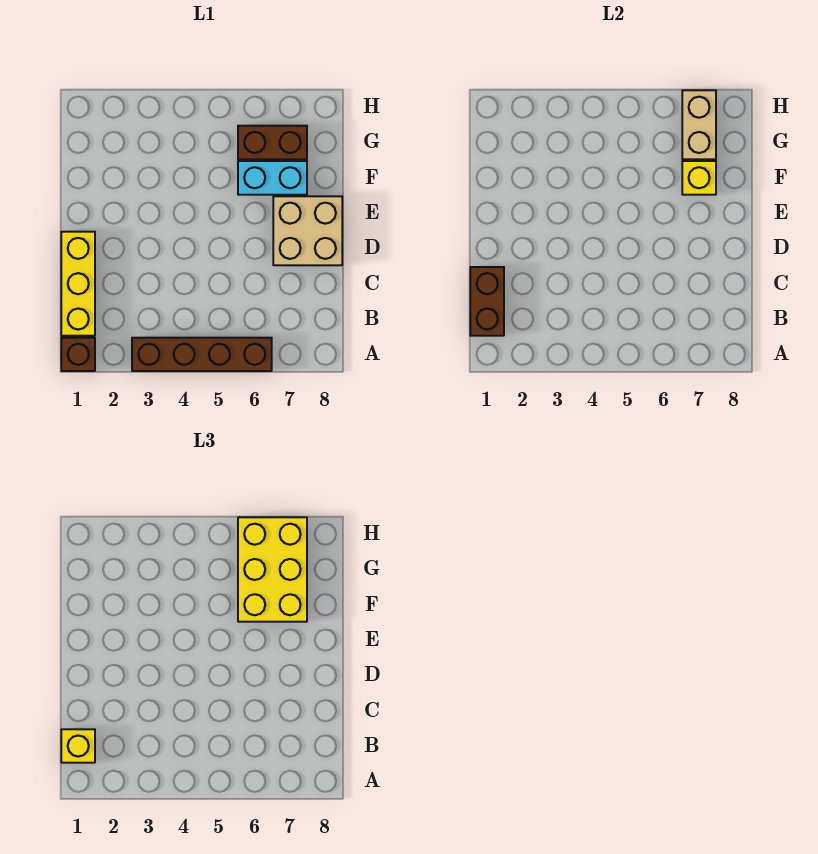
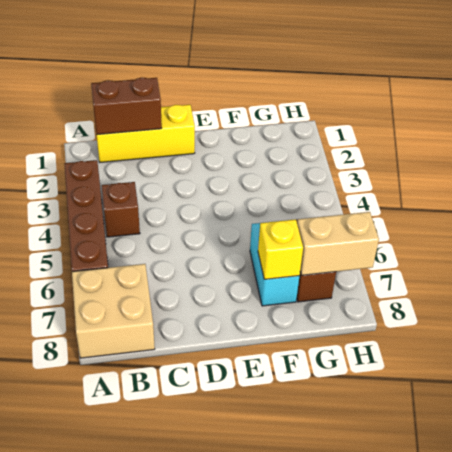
brown brick A1 level 1 -> brown brick B4 level 1
yellow brick B1 level 3 -> none
tan brick D7:E8 level 1 -> tan brick A7:B8 level 1
yellow brick F6:H7 level 3 -> none

